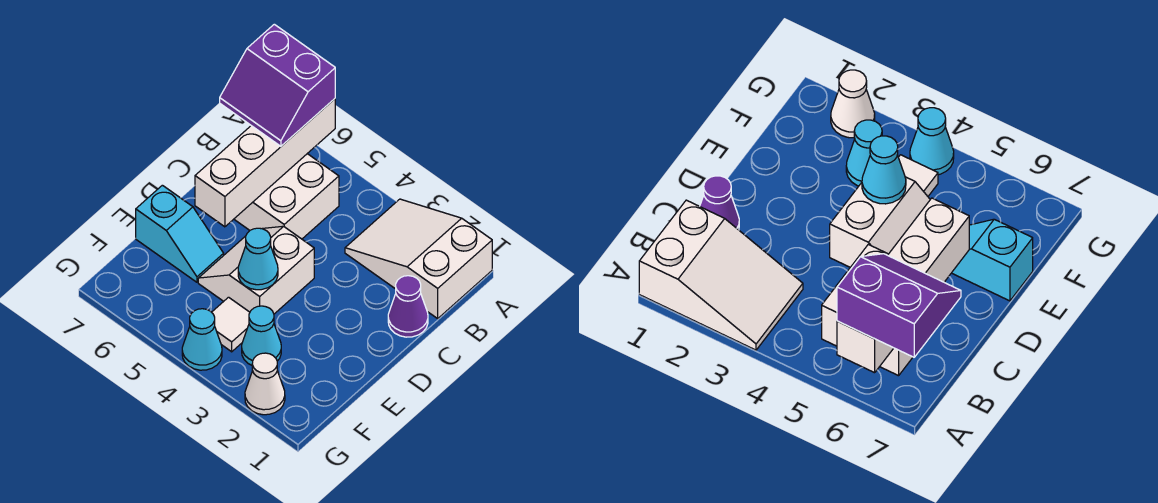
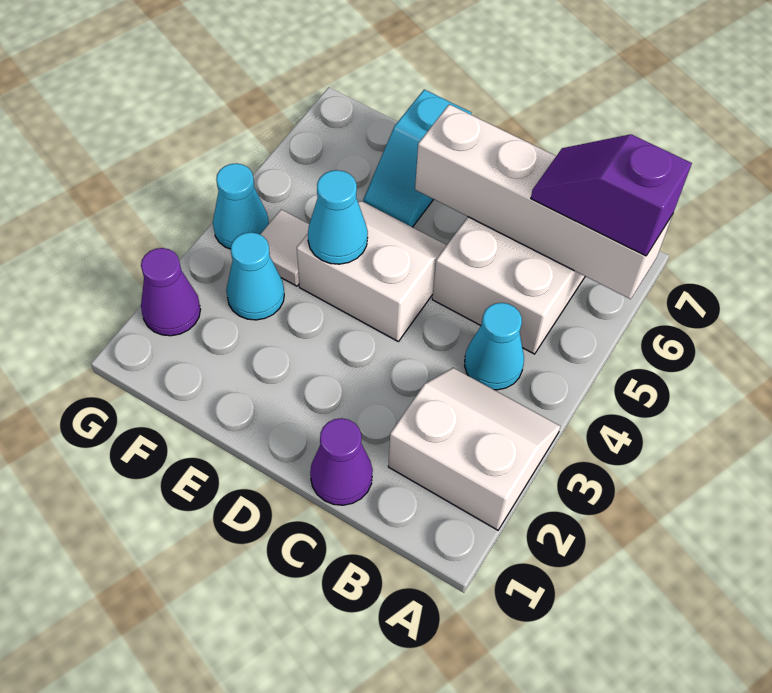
white slope A1:B3 level 1 top 1 -> white slope A2:B3 level 1 top 2
purple slope A6:B7 level 3 top A -> purple slope A6:B6 level 3 top A
none -> cyan cone B4 level 1
white cone G2 level 1 -> purple cone G2 level 1

